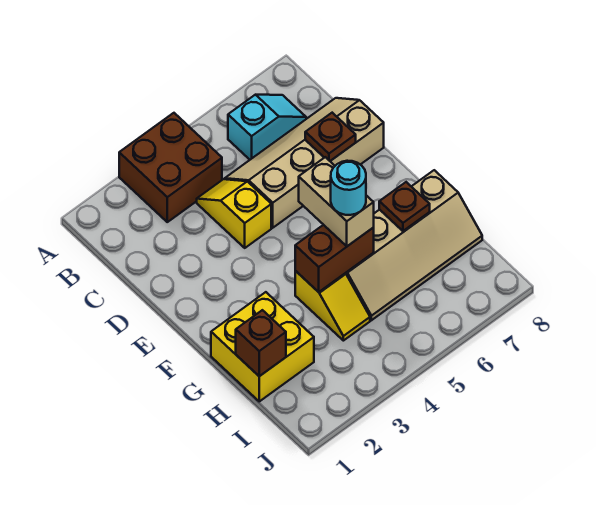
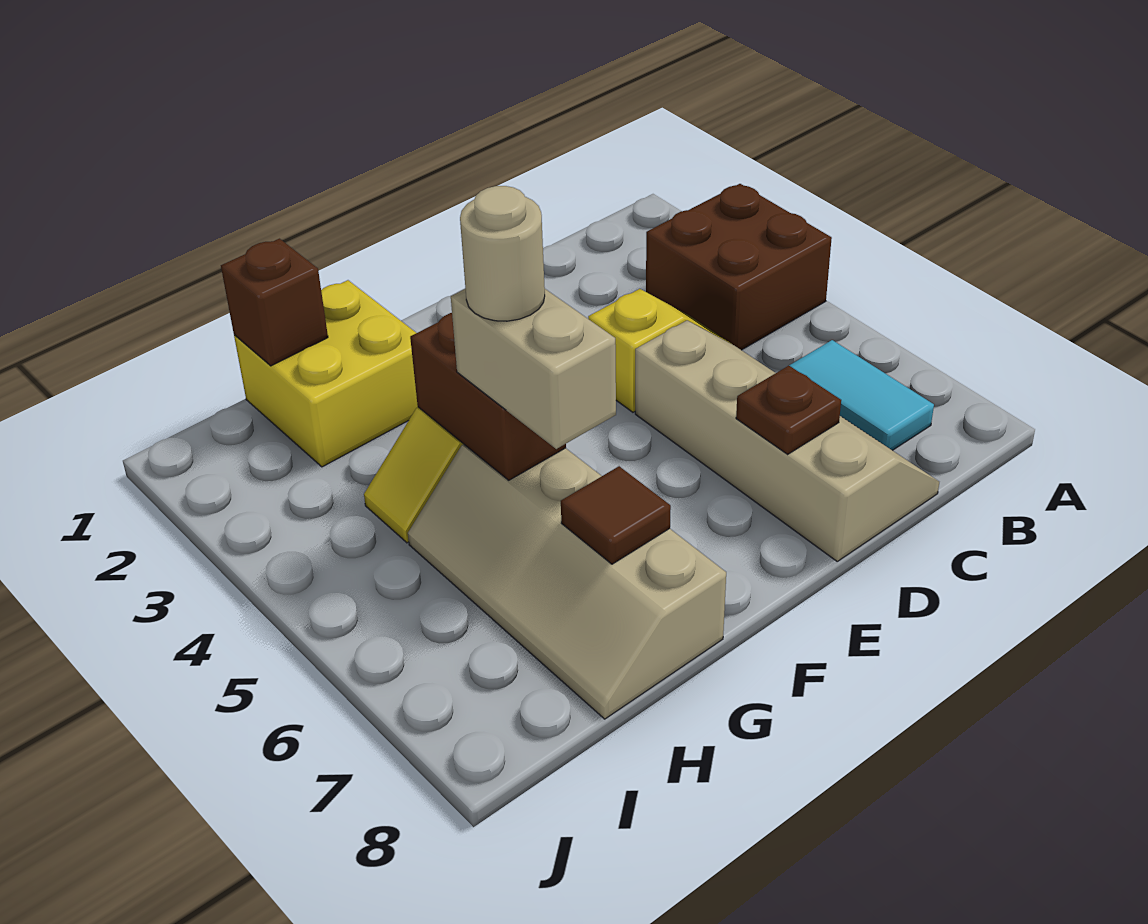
cyan slope B6:B7 level 1 top 6 -> cyan tile B6:B7 level 1
tan brick F5:G5 level 3 -> tan brick G5:G6 level 3
cyan round brick G5 level 4 -> tan round brick G5 level 4
brown plate G7 level 2 -> brown tile G7 level 2

